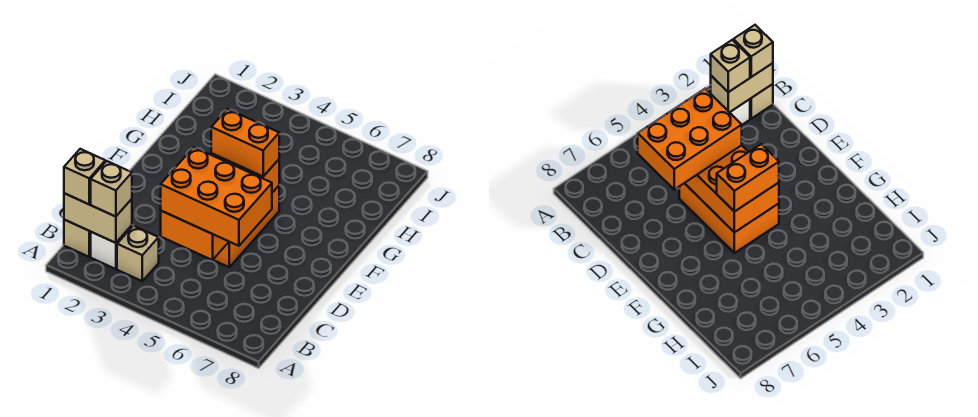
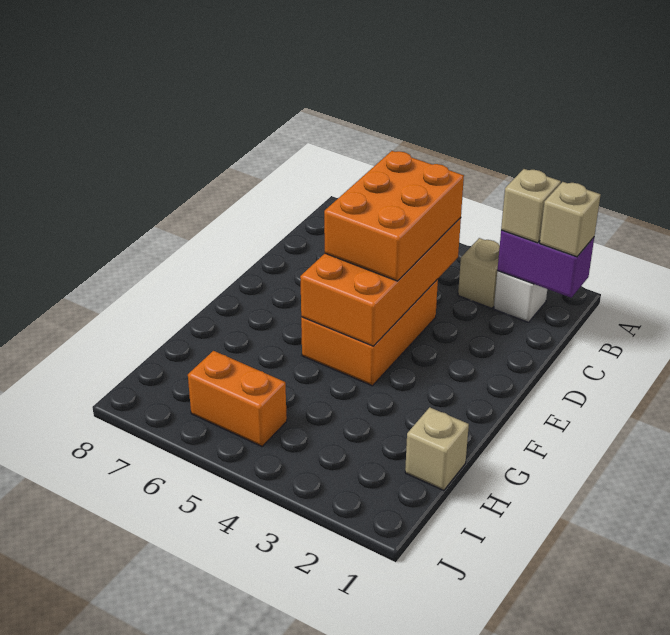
tan brick B1 level 1 -> tan brick H1 level 1
tan brick B1:B2 level 2 -> purple brick B1:B2 level 2
orange brick C4:D6 level 3 -> orange brick C4:E5 level 3
orange brick F4:F5 level 3 -> orange brick I5:I6 level 1

